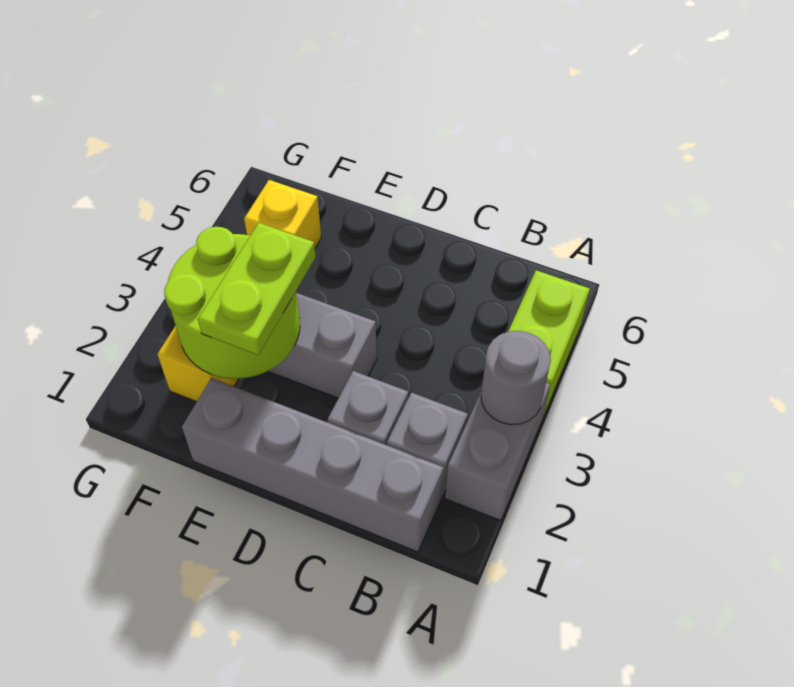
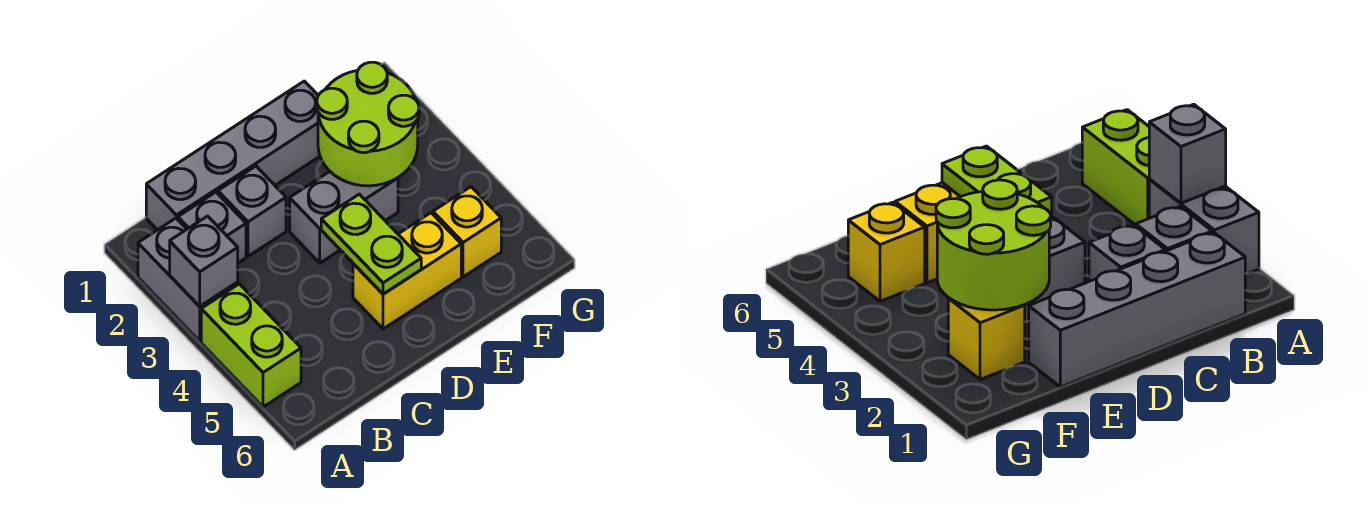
grey round brick A3 level 2 -> grey brick A3 level 2
none -> yellow brick D5:E5 level 1
lime plate E2:E3 level 3 -> lime plate D4:D5 level 2

